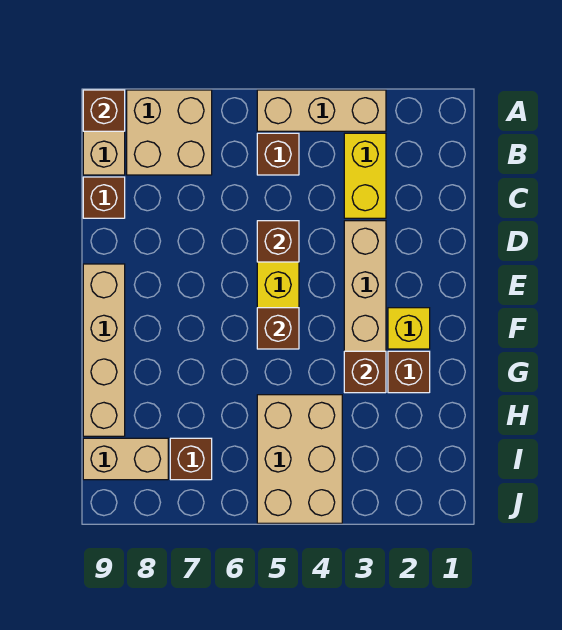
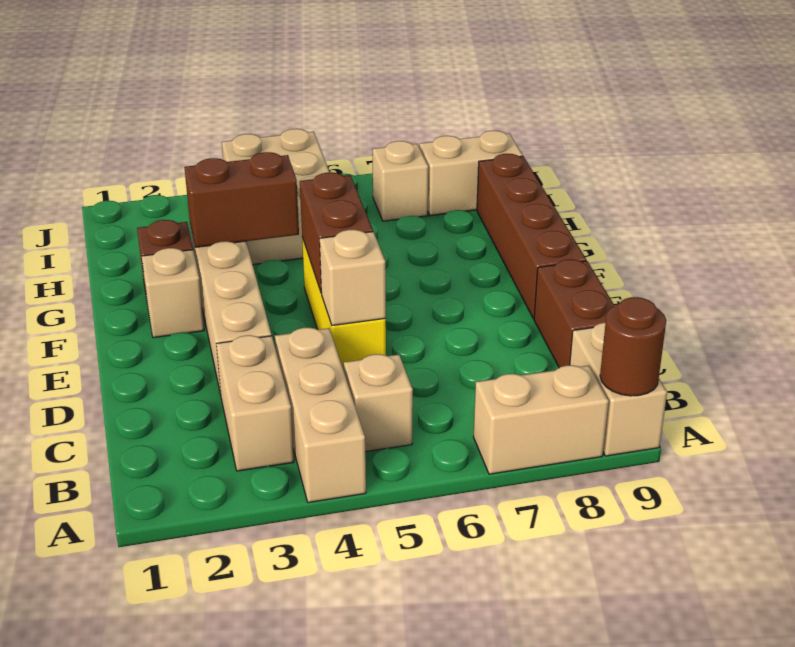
tan brick A3:A5 level 1 -> tan brick A4:C4 level 1
tan brick A7:B8 level 1 -> tan brick A7:A8 level 1
brown brick A9 level 2 -> brown round brick A9 level 2
yellow brick B3:C3 level 1 -> tan brick B3:C3 level 1
brown brick B5 level 1 -> tan brick B5 level 1
brown brick C9 level 1 -> brown brick C9:D9 level 1
brown brick D5 level 2 -> tan brick D5 level 2
tan brick E9:H9 level 1 -> brown brick E9:H9 level 1
yellow brick F2 level 1 -> tan brick F2 level 1
brown brick F5 level 2 -> brown brick E5:F5 level 2
brown brick G3 level 2 -> brown brick G3:G4 level 2
brown brick I7 level 1 -> tan brick I7 level 1

